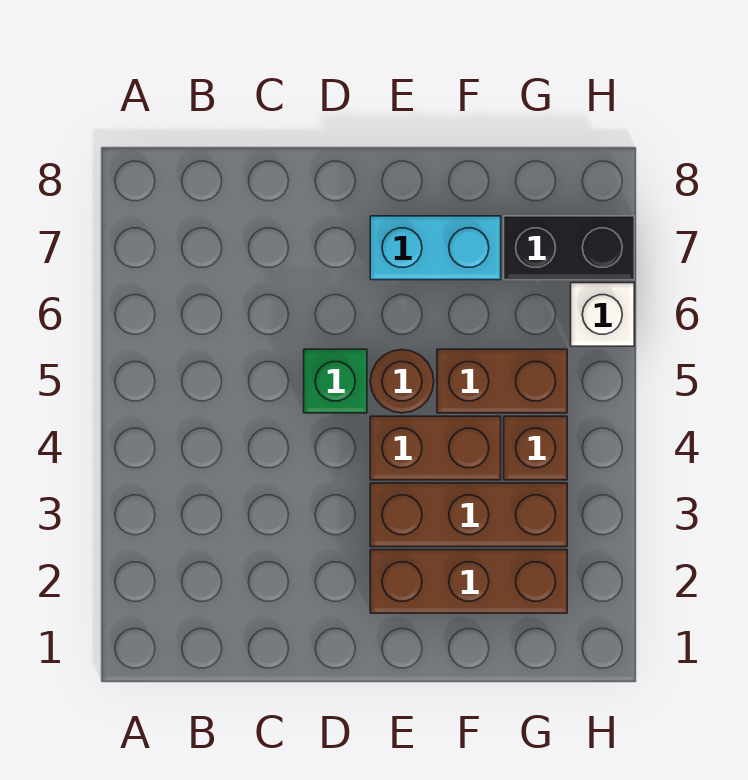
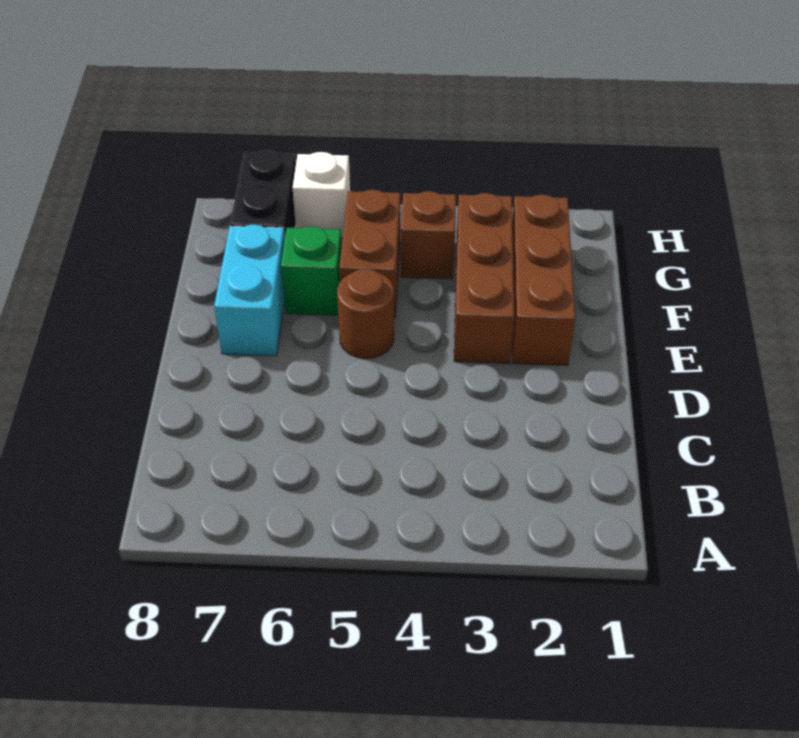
green brick D5 level 1 -> green brick F6 level 1
brown brick E4:F4 level 1 -> none

